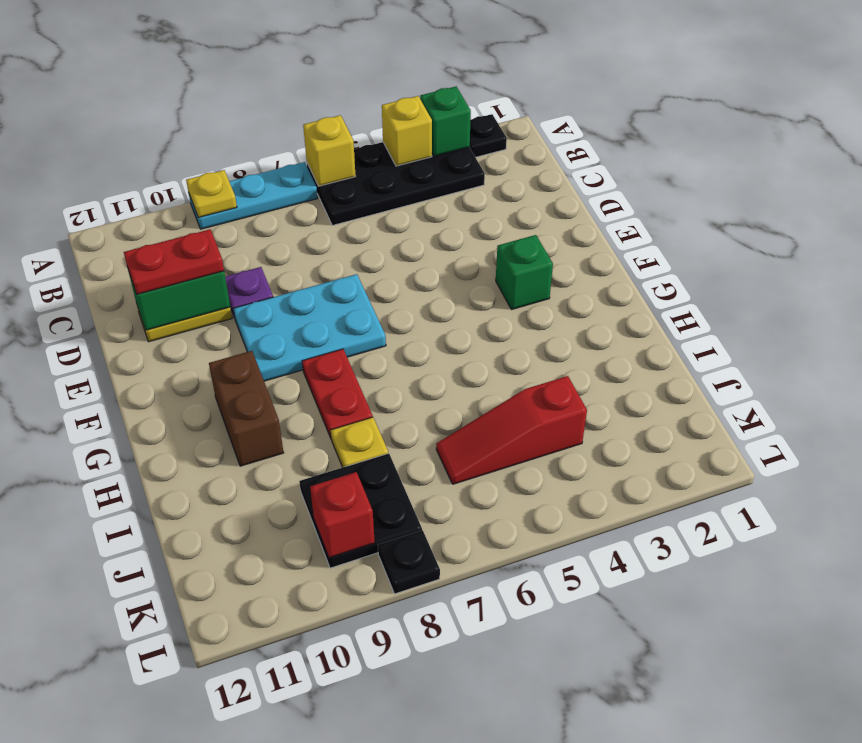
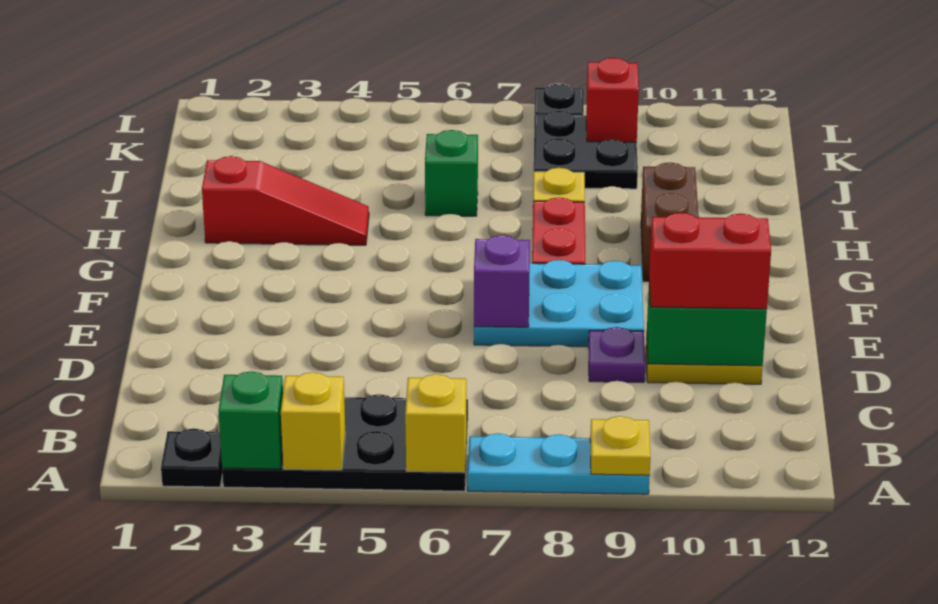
red plate D10:D11 level 3 -> red brick D10:D11 level 3
none -> purple brick E7 level 2
green brick F3 level 1 -> green brick I6 level 1
red slope J4:J6 level 1 top 4 -> red slope H2:H4 level 1 top 2

